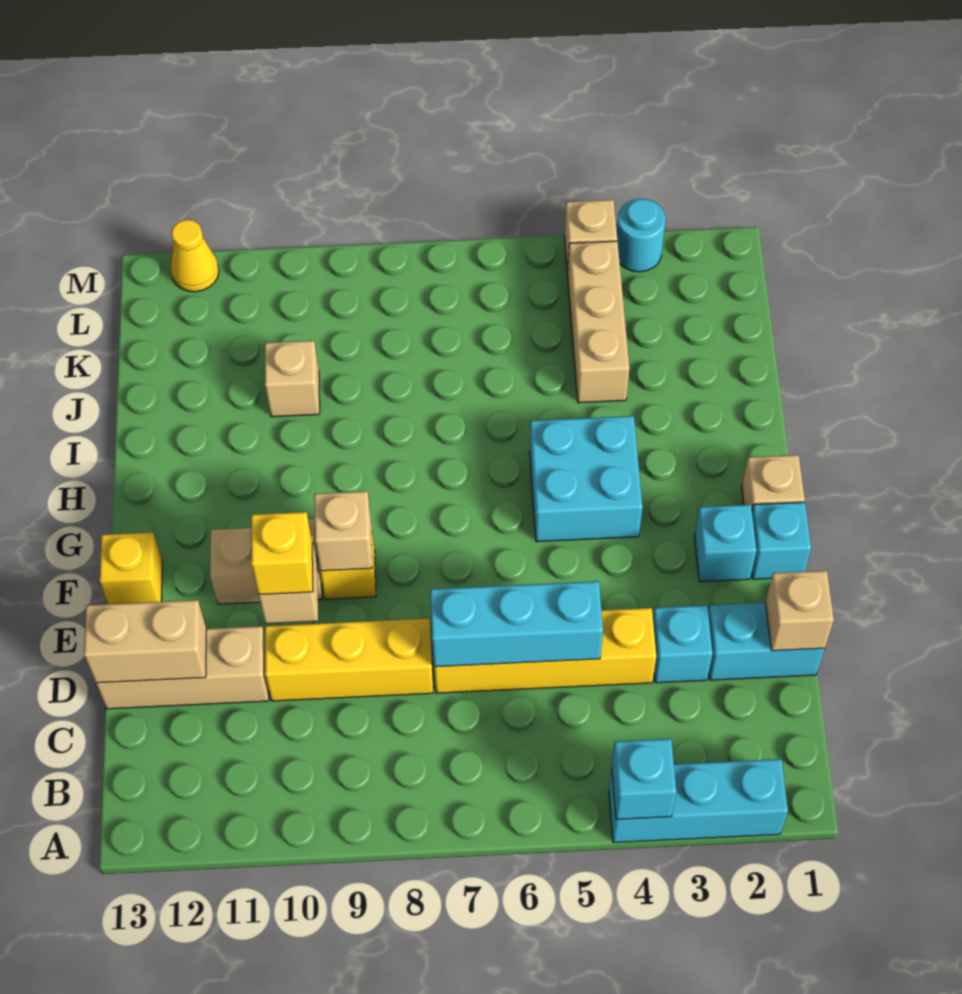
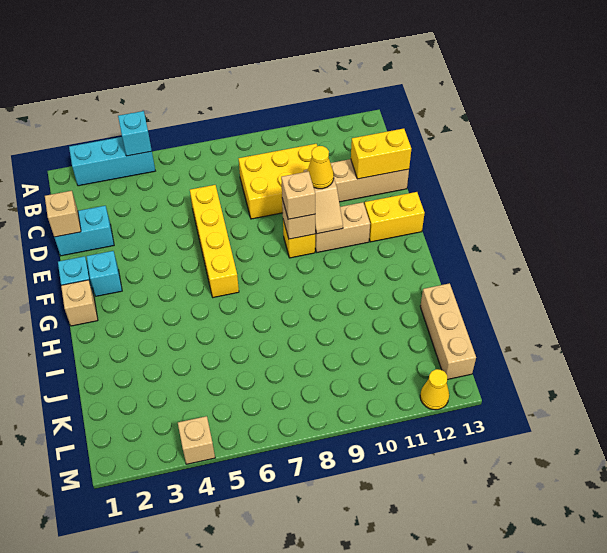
cyan brick D3 level 1 -> none
yellow brick D4:D7 level 1 -> yellow brick D6:G6 level 1
cyan brick D5:D7 level 2 -> none
yellow brick D8:D10 level 1 -> yellow brick C8:D10 level 1
tan brick D12:D13 level 2 -> yellow brick D12:D13 level 2
yellow brick E10 level 3 -> yellow cone E10 level 3
yellow brick F13 level 1 -> yellow brick F12:F13 level 1
cyan brick G4:H5 level 1 -> none
tan brick J4:L4 level 1 -> tan brick J13:L13 level 1
tan brick J10 level 1 -> tan brick F9 level 3
cyan round brick M3 level 1 -> none

